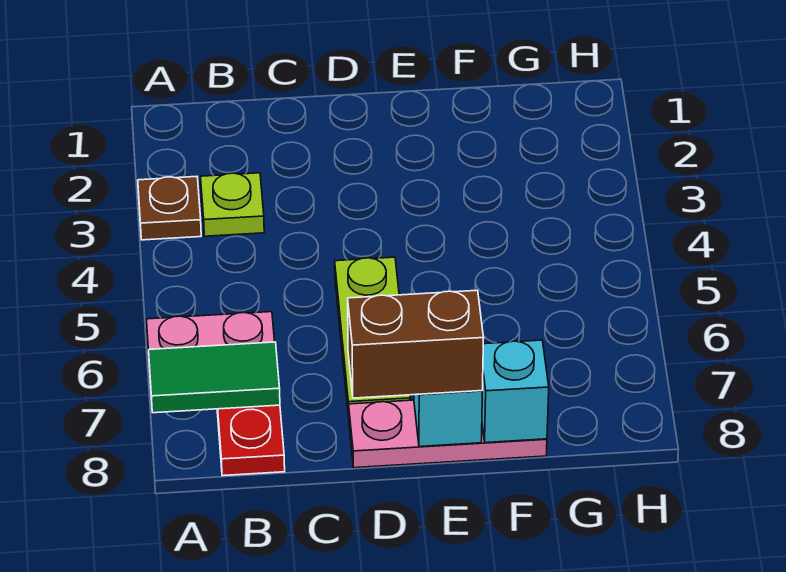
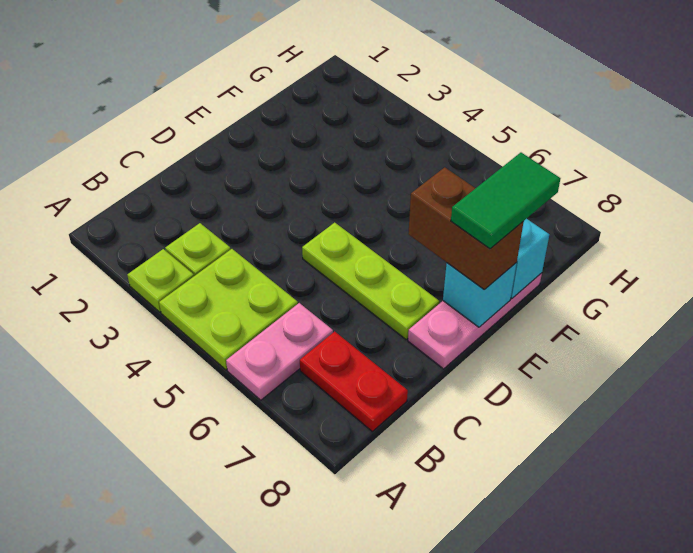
brown plate A3 level 1 -> lime plate A3 level 1
none -> lime plate A4:B5 level 1
green tile A7:B7 level 2 -> green tile E8:F8 level 4
brown brick D8:E8 level 3 -> brown brick E7:E8 level 3

